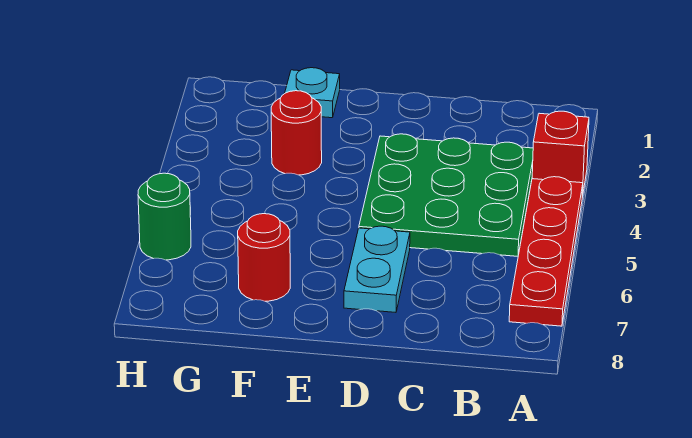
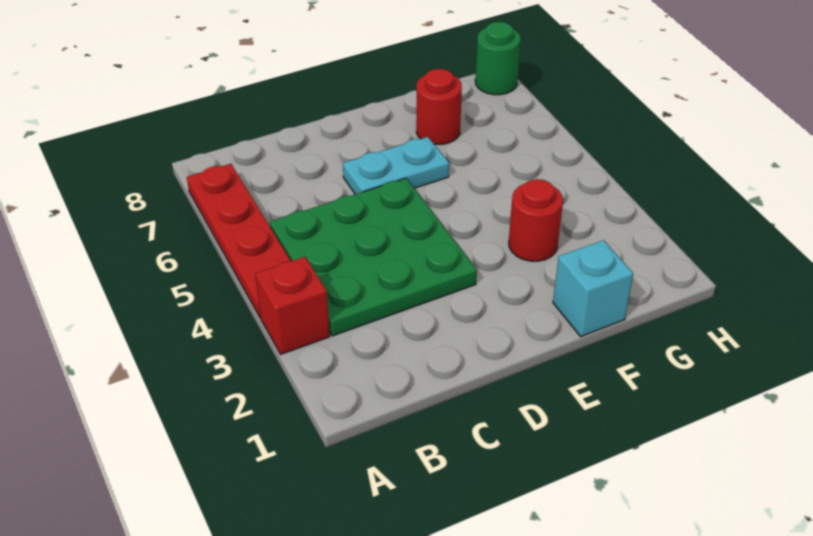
cyan plate D6:D7 level 1 -> cyan plate D6:E6 level 1
cyan plate F1 level 1 -> cyan brick F1 level 1
green round brick H6 level 1 -> green round brick H8 level 1

